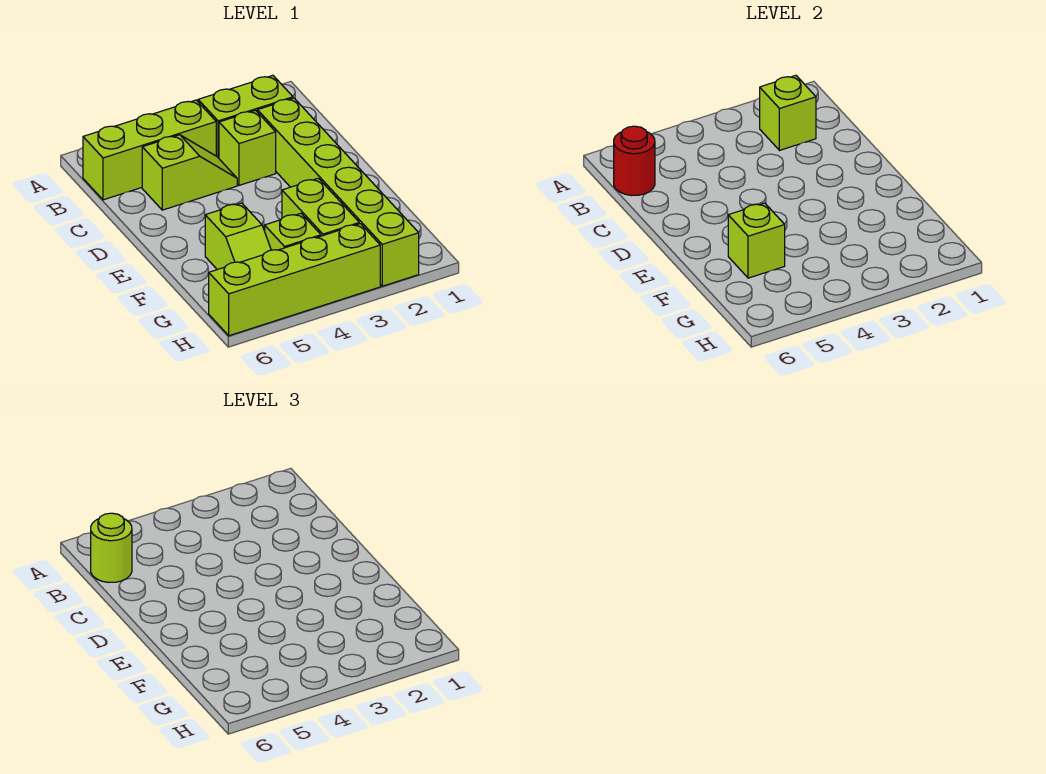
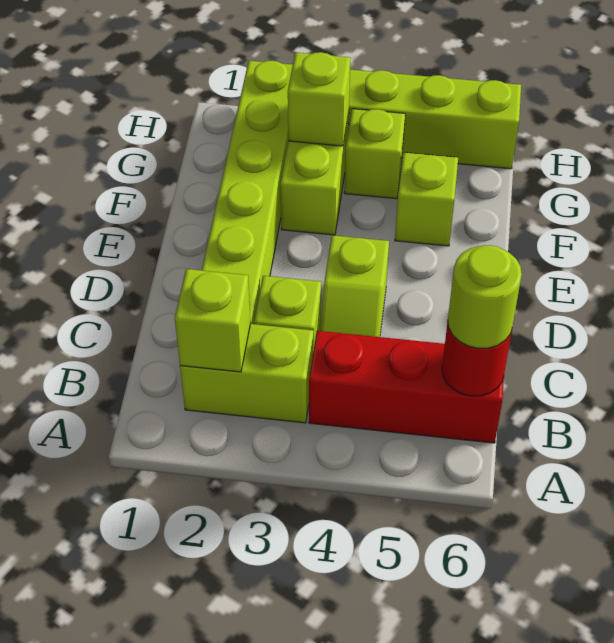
lime brick B4:B6 level 1 -> red brick B4:B6 level 1
lime slope C4:C5 level 1 top 5 -> lime slope C4:D4 level 1 top D
lime brick F5 level 2 -> lime brick G3 level 2

